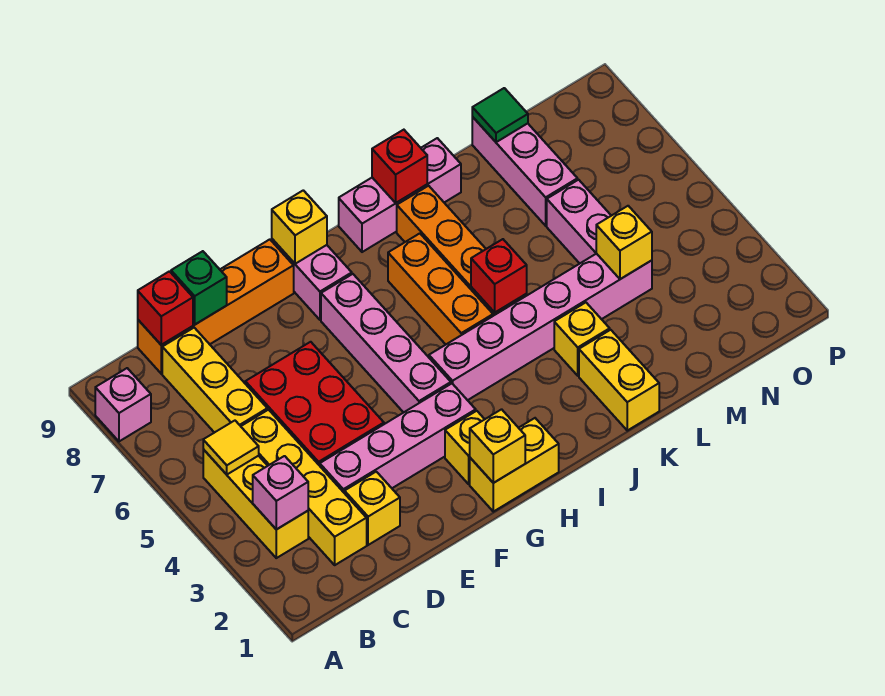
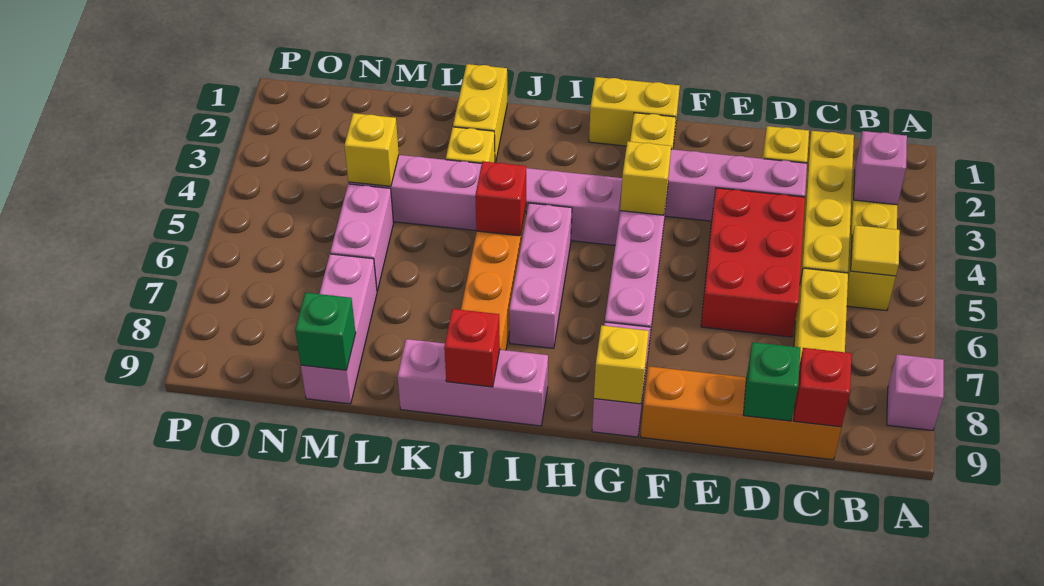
yellow brick G1 level 2 -> yellow brick G4 level 2
orange brick I5:I7 level 1 -> pink brick I5:I7 level 1
green tile M9 level 2 -> green brick M9 level 2

